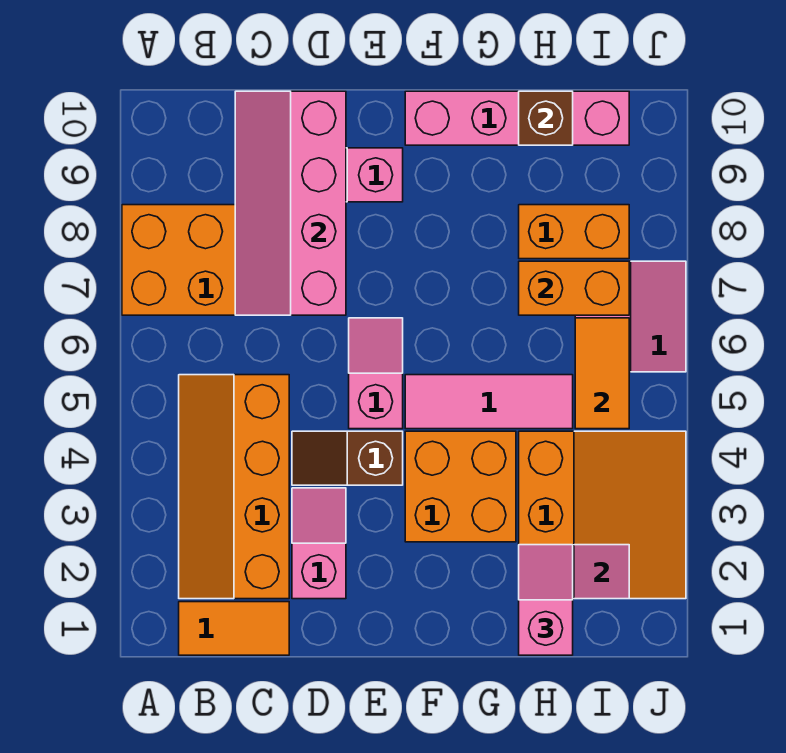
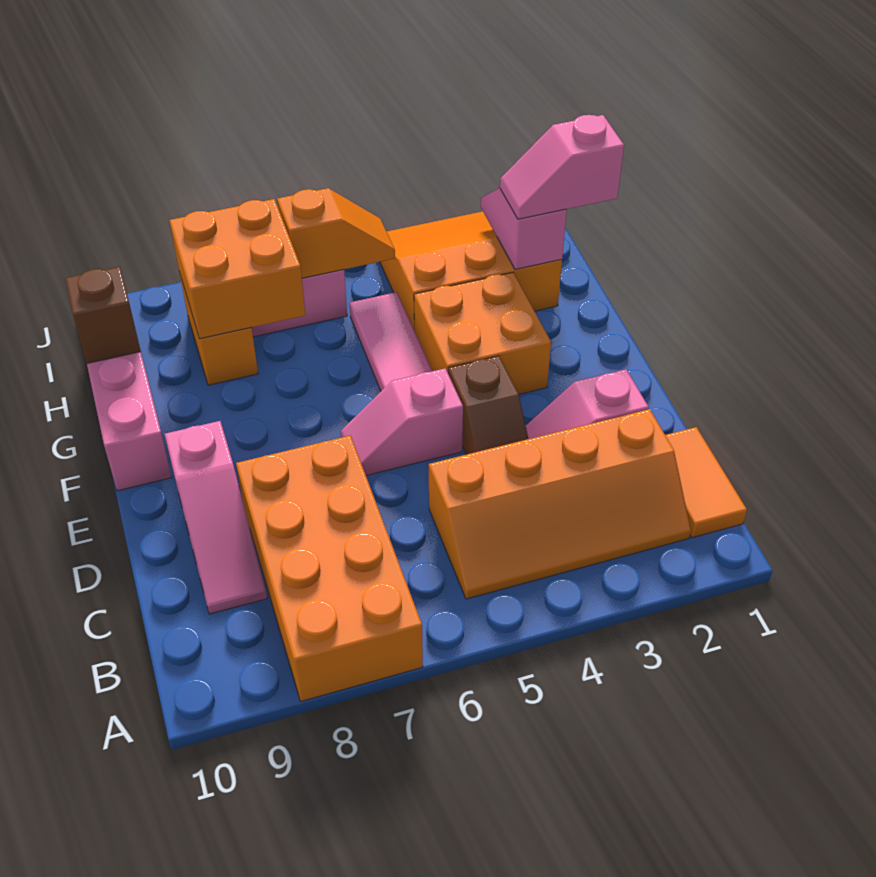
pink slope C7:D10 level 2 top D -> none
orange brick H7:I7 level 2 -> orange brick H7:I8 level 2
orange tile I5:I6 level 2 -> orange slope I5:I6 level 2 top 6

